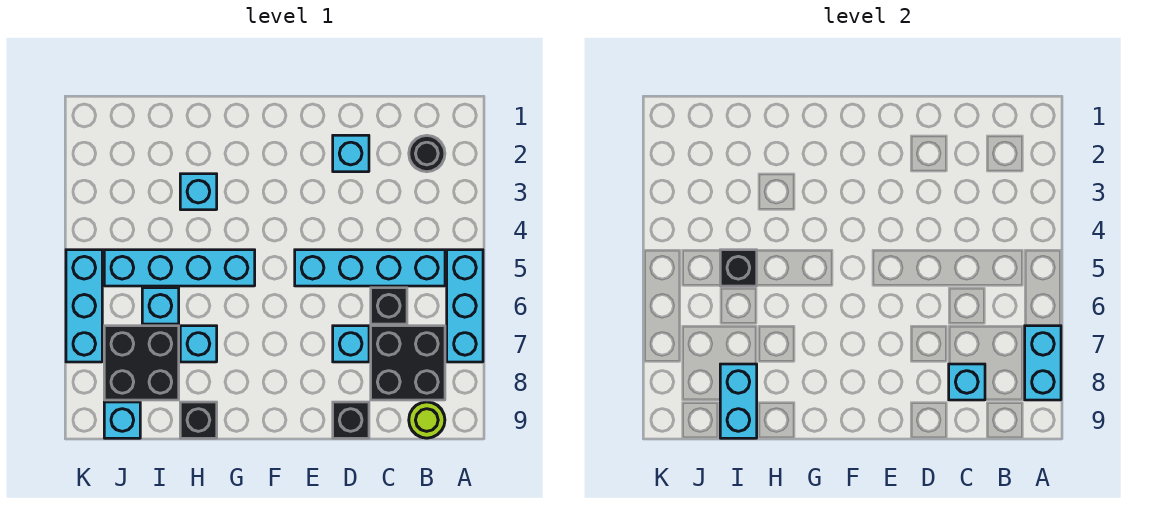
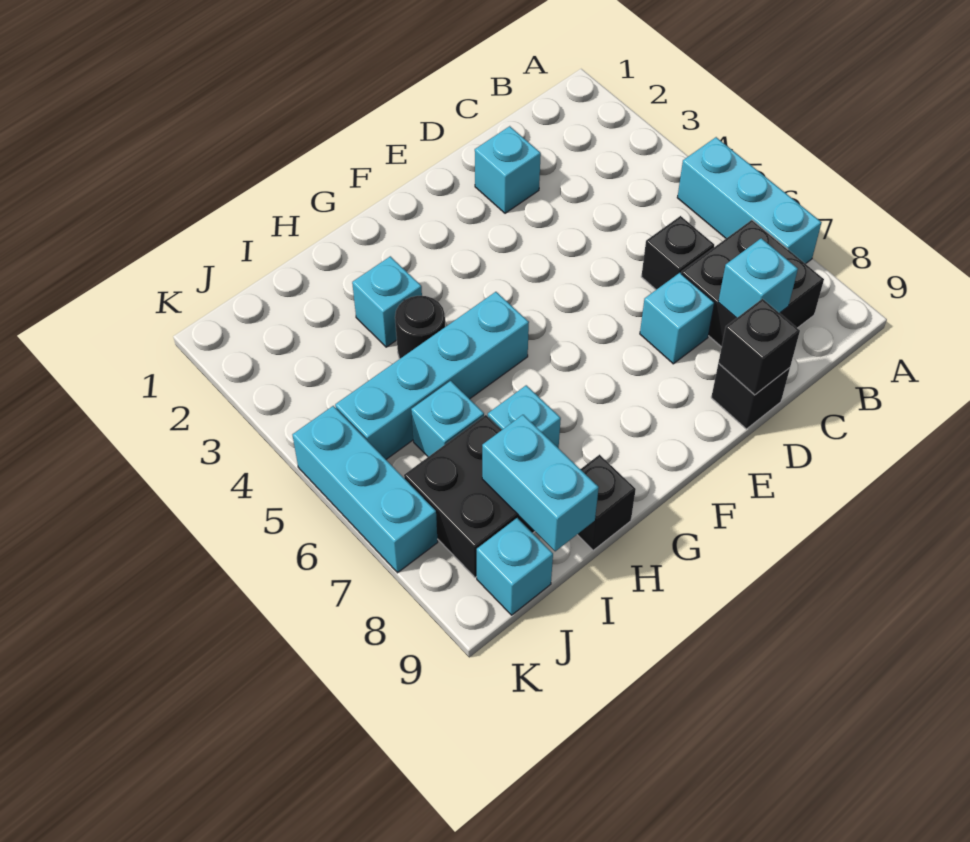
cyan brick A7:A8 level 2 -> none
black round brick B2 level 1 -> black round brick H4 level 1
cyan brick B5:E5 level 1 -> none
lime round brick B9 level 1 -> none
black brick I5 level 2 -> black brick D9 level 2

